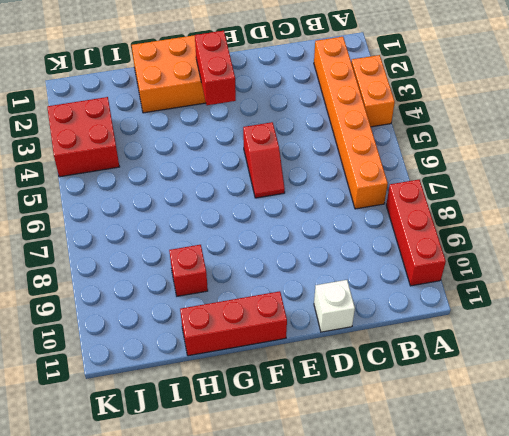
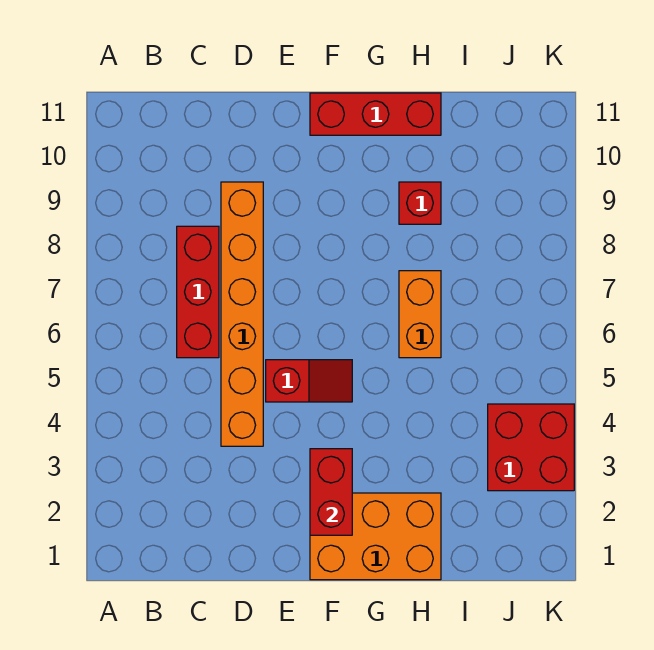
orange brick A3:A4 level 1 -> orange brick H6:H7 level 1
red brick A8:A10 level 1 -> red brick C6:C8 level 1
orange brick B2:B7 level 1 -> orange brick D4:D9 level 1
white brick D11 level 1 -> none
red slope E5:E6 level 1 top 5 -> red slope E5:F5 level 1 top E

